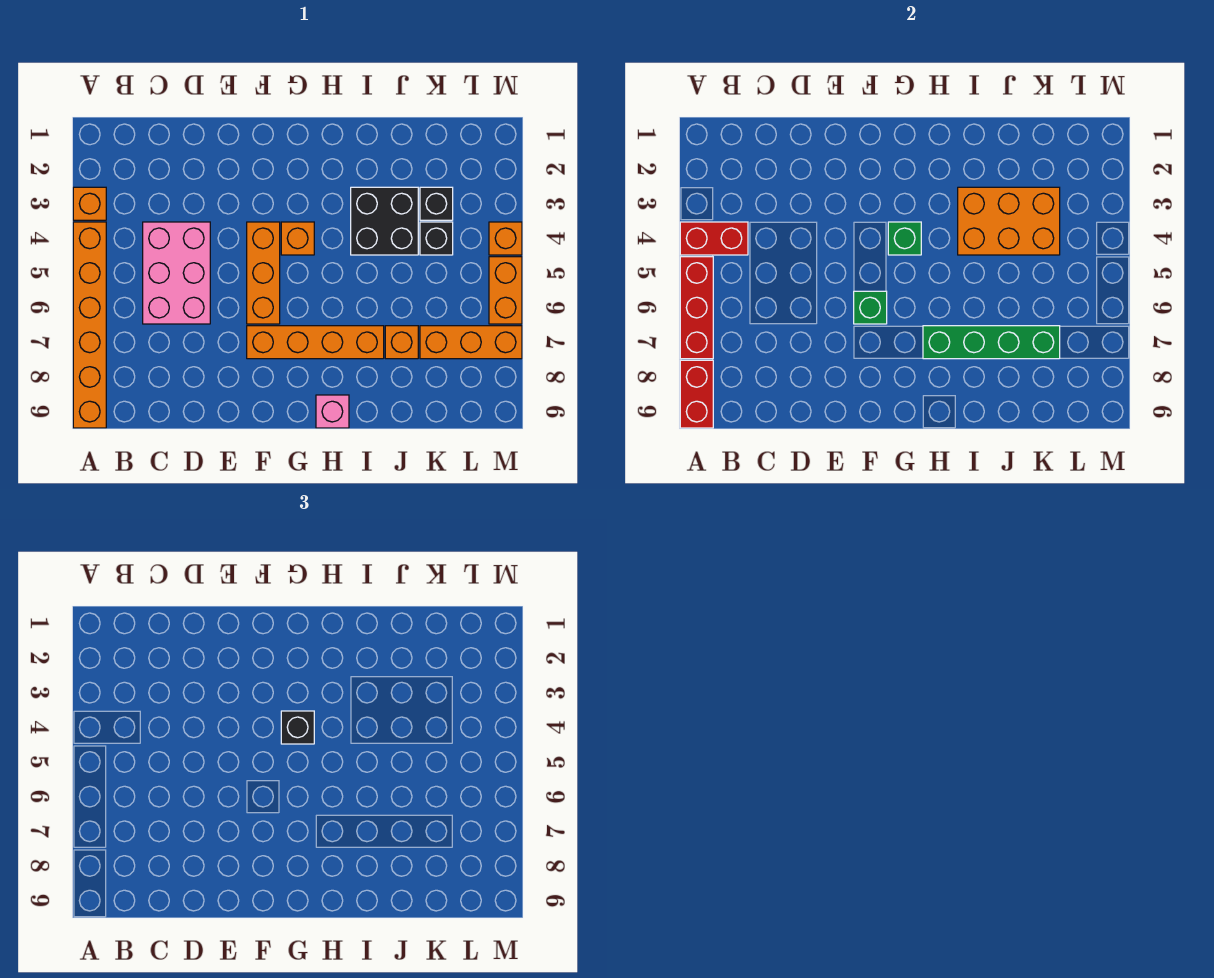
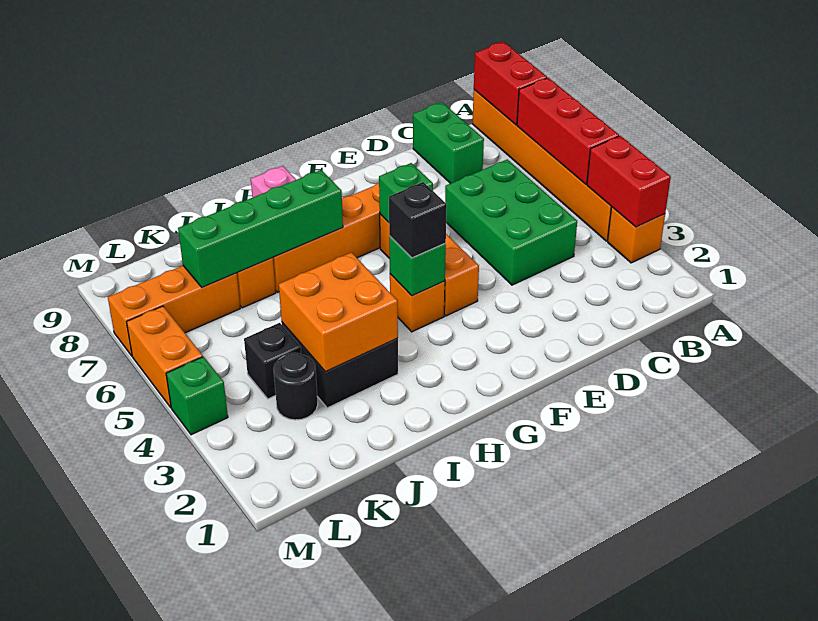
red brick A4:B4 level 2 -> red brick A3:A4 level 2
pink brick C4:D6 level 1 -> green brick C4:D6 level 1
none -> green brick C8:C9 level 1
orange brick I3:K4 level 2 -> orange brick I3:J4 level 2
black brick K3 level 1 -> black round brick K3 level 1
orange brick M4 level 1 -> green brick M4 level 1

